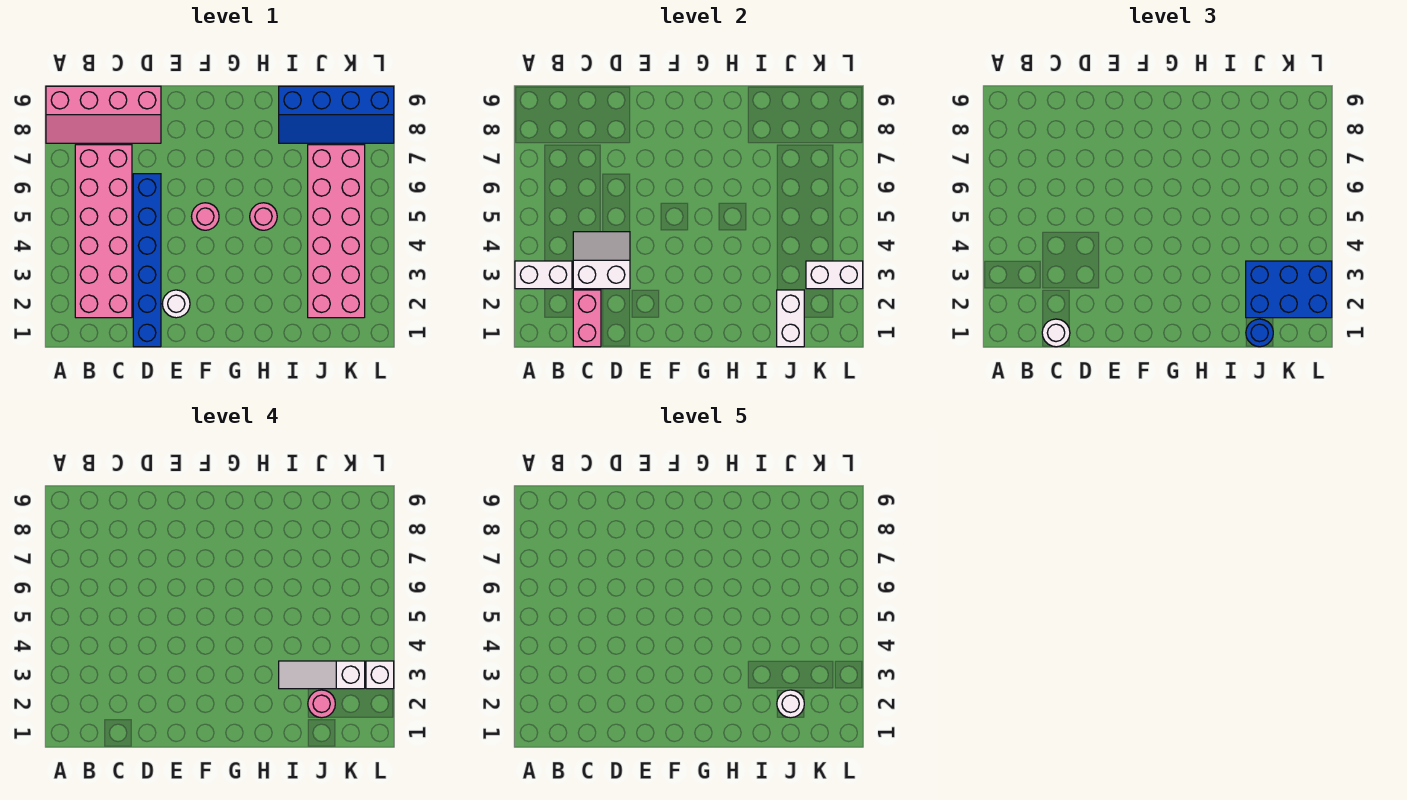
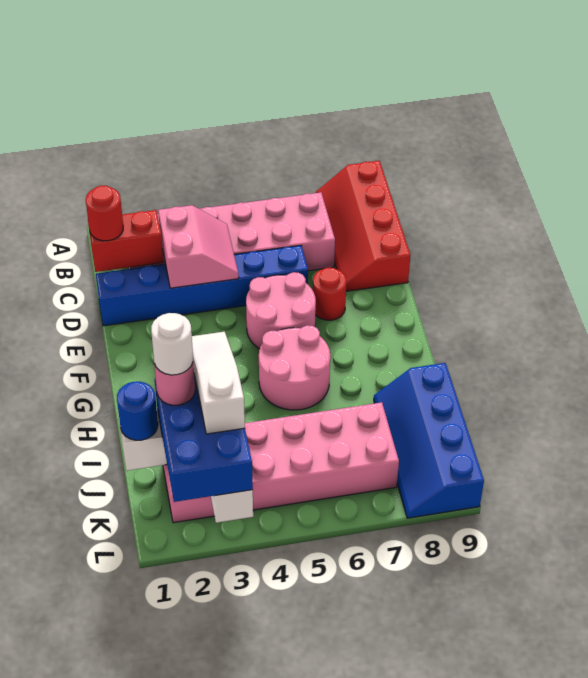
white brick A3:B3 level 2 -> none
pink slope A8:D9 level 1 top 9 -> red slope A8:D9 level 1 top 9
pink brick C1:C2 level 2 -> red brick C1:C2 level 2
white round brick C1 level 3 -> red round brick C1 level 3
white slope C3:D4 level 2 top 3 -> pink slope C3:D4 level 2 top 3
white round brick E2 level 1 -> none
none -> red round brick E7 level 1
pink round brick F5 level 1 -> pink round brick E5:F6 level 1
pink round brick H5 level 1 -> pink round brick G5:H6 level 1
white brick L3 level 4 -> none

